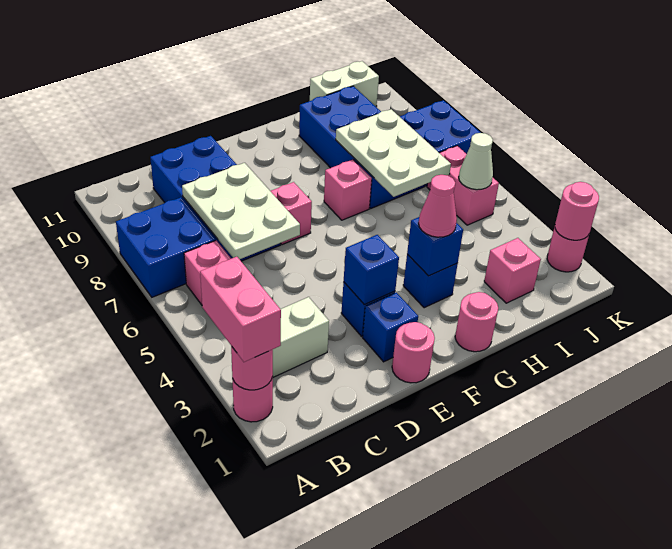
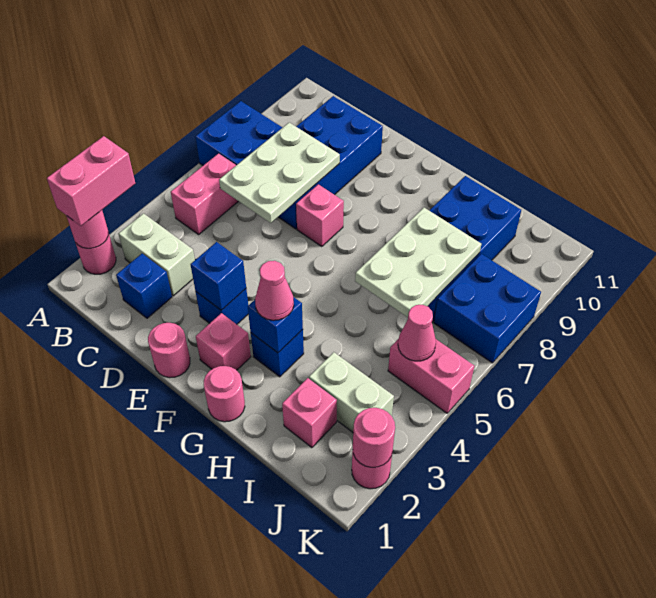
blue brick E2 level 1 -> blue brick C2 level 1
pink brick G7 level 1 -> pink brick F2 level 1
white brick I11:J11 level 1 -> white brick I3:J3 level 1
pink brick J5:J6 level 1 -> pink brick J5:K5 level 1
white cone J5 level 2 -> pink cone J5 level 2

